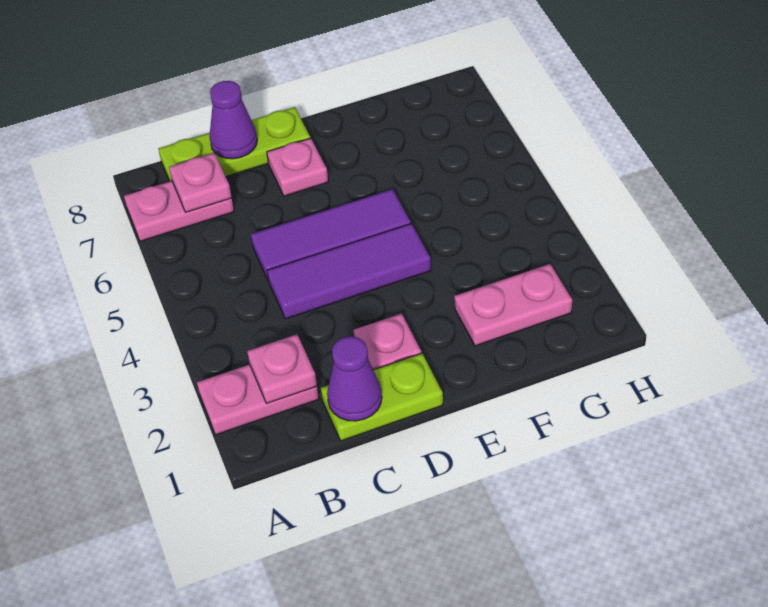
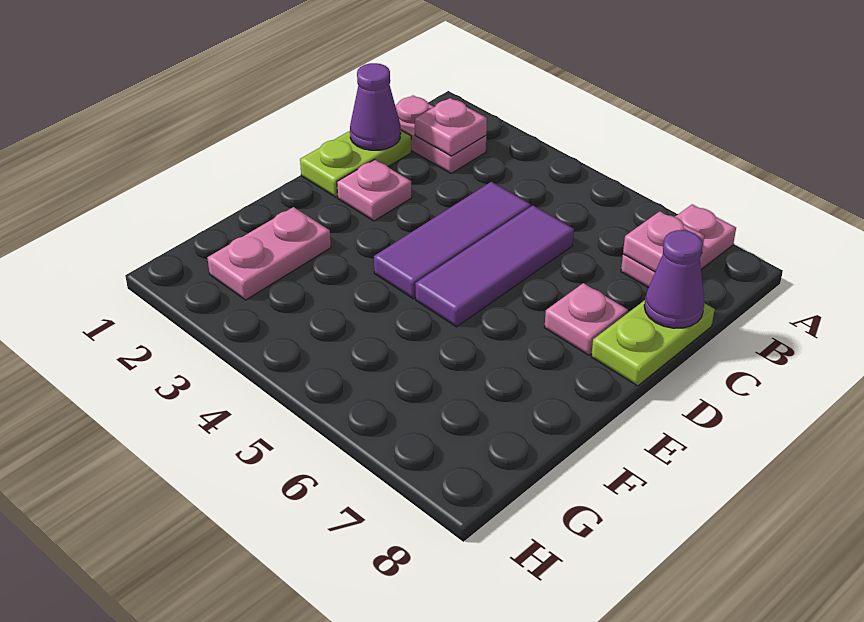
pink plate A2:B2 level 1 -> pink plate B1:B2 level 1
lime plate B8:D8 level 1 -> lime plate C8:D8 level 1

